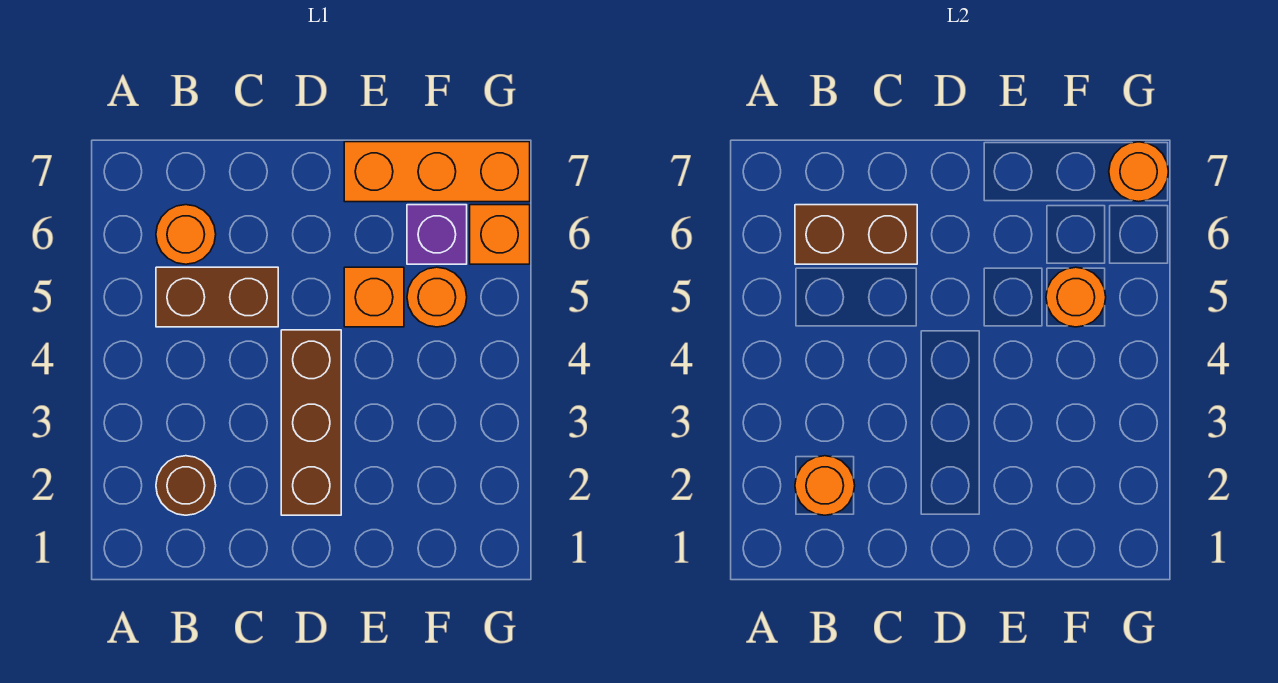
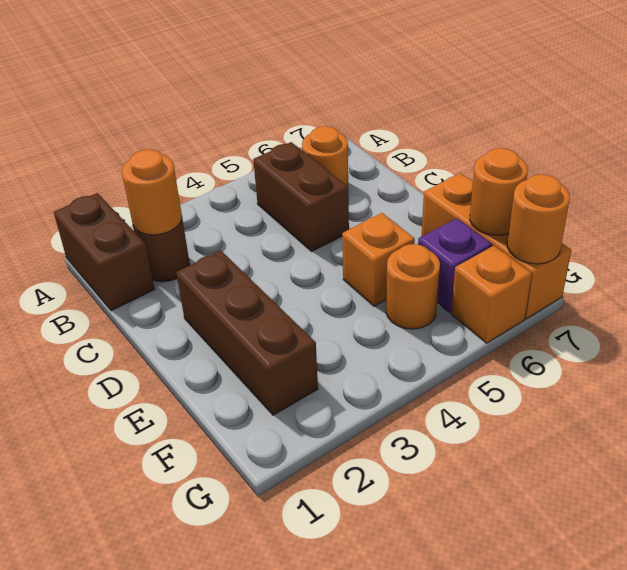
brown brick B6:C6 level 2 -> brown brick A1:B1 level 1
brown brick D2:D4 level 1 -> brown brick D2:F2 level 1
orange round brick F5 level 2 -> orange round brick F7 level 2

